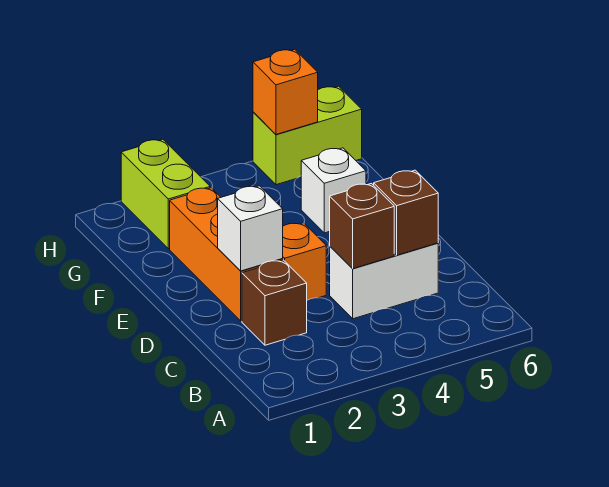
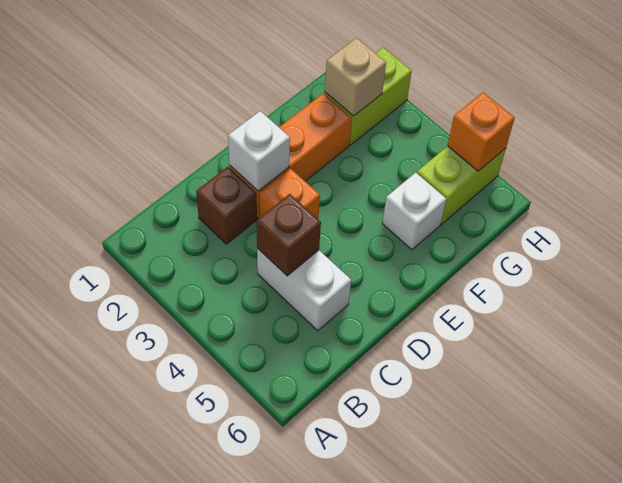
brown brick C5 level 2 -> none
none -> tan brick G2 level 2
lime brick H5:H6 level 1 -> lime brick G5:H5 level 1

